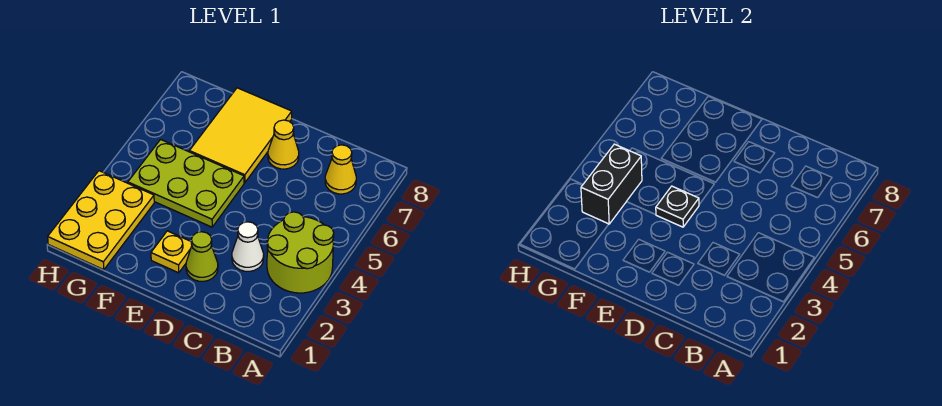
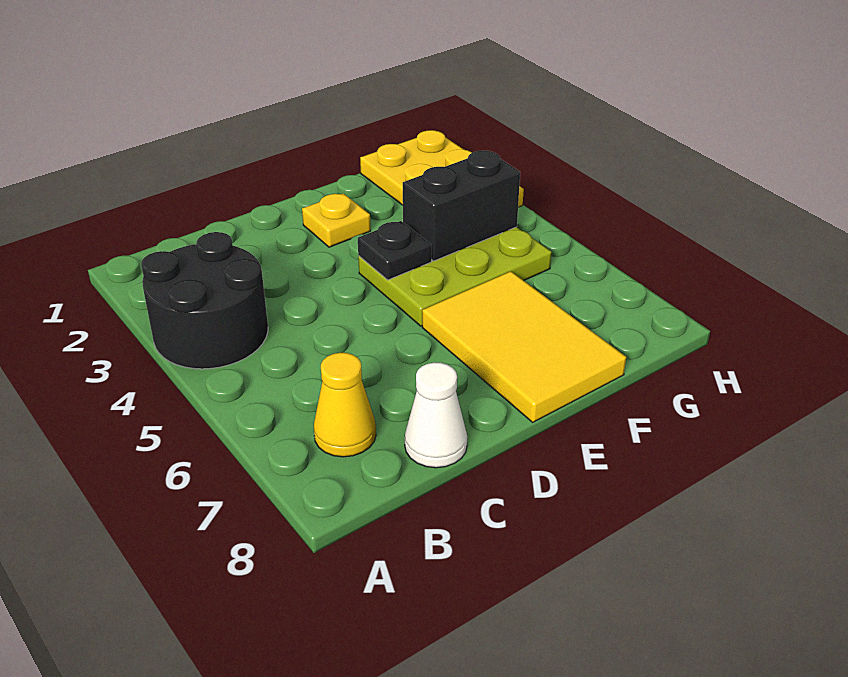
lime round brick A3:B4 level 1 -> black round brick A3:B4 level 1
white cone C3 level 1 -> white cone C8 level 1
lime cone D2 level 1 -> none
yellow cone D7 level 1 -> none
black brick G3:G4 level 2 -> black brick F4:G4 level 2

